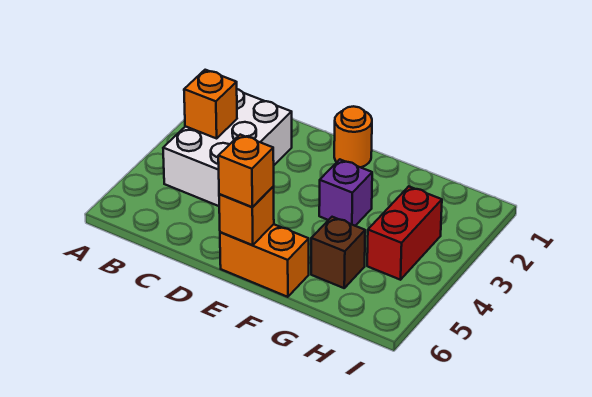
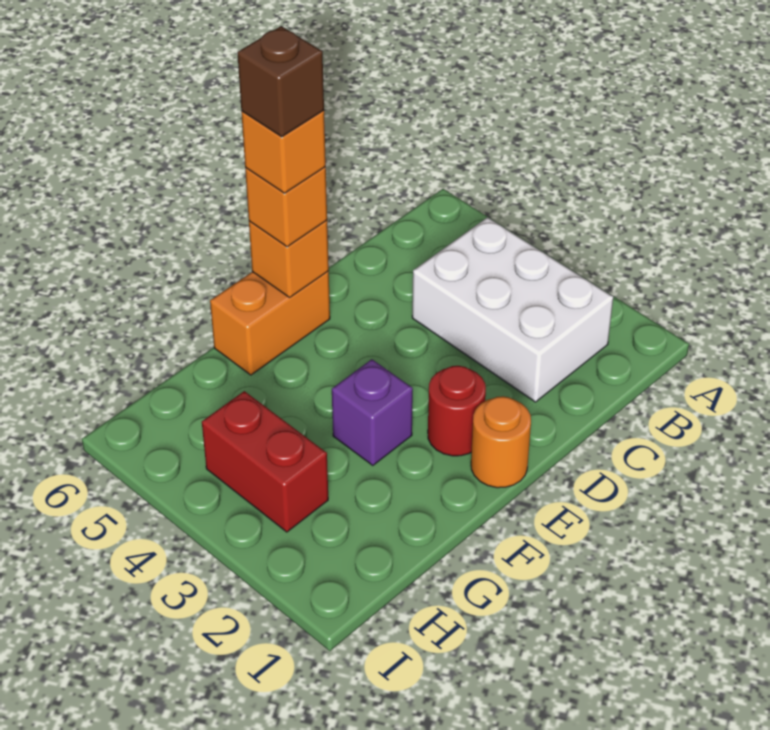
orange brick B3 level 2 -> orange brick E6 level 4
none -> red round brick E2 level 1
brown brick G5 level 1 -> brown brick E6 level 5

